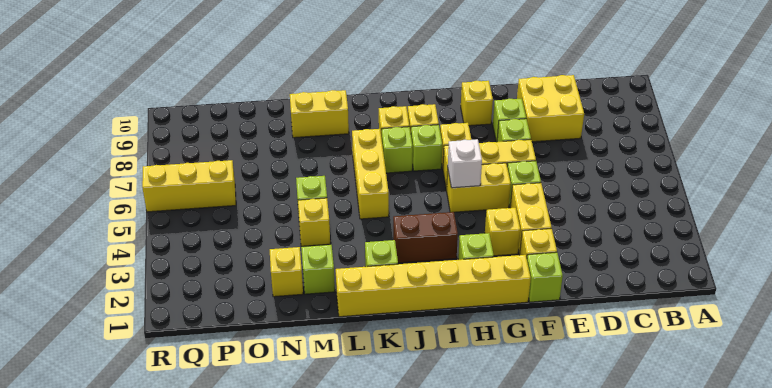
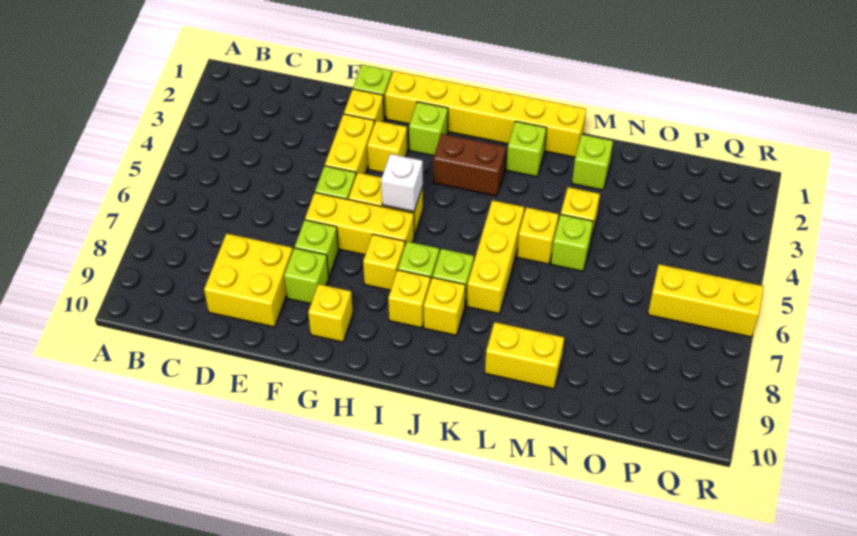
yellow brick N2 level 1 -> yellow brick L5 level 1

